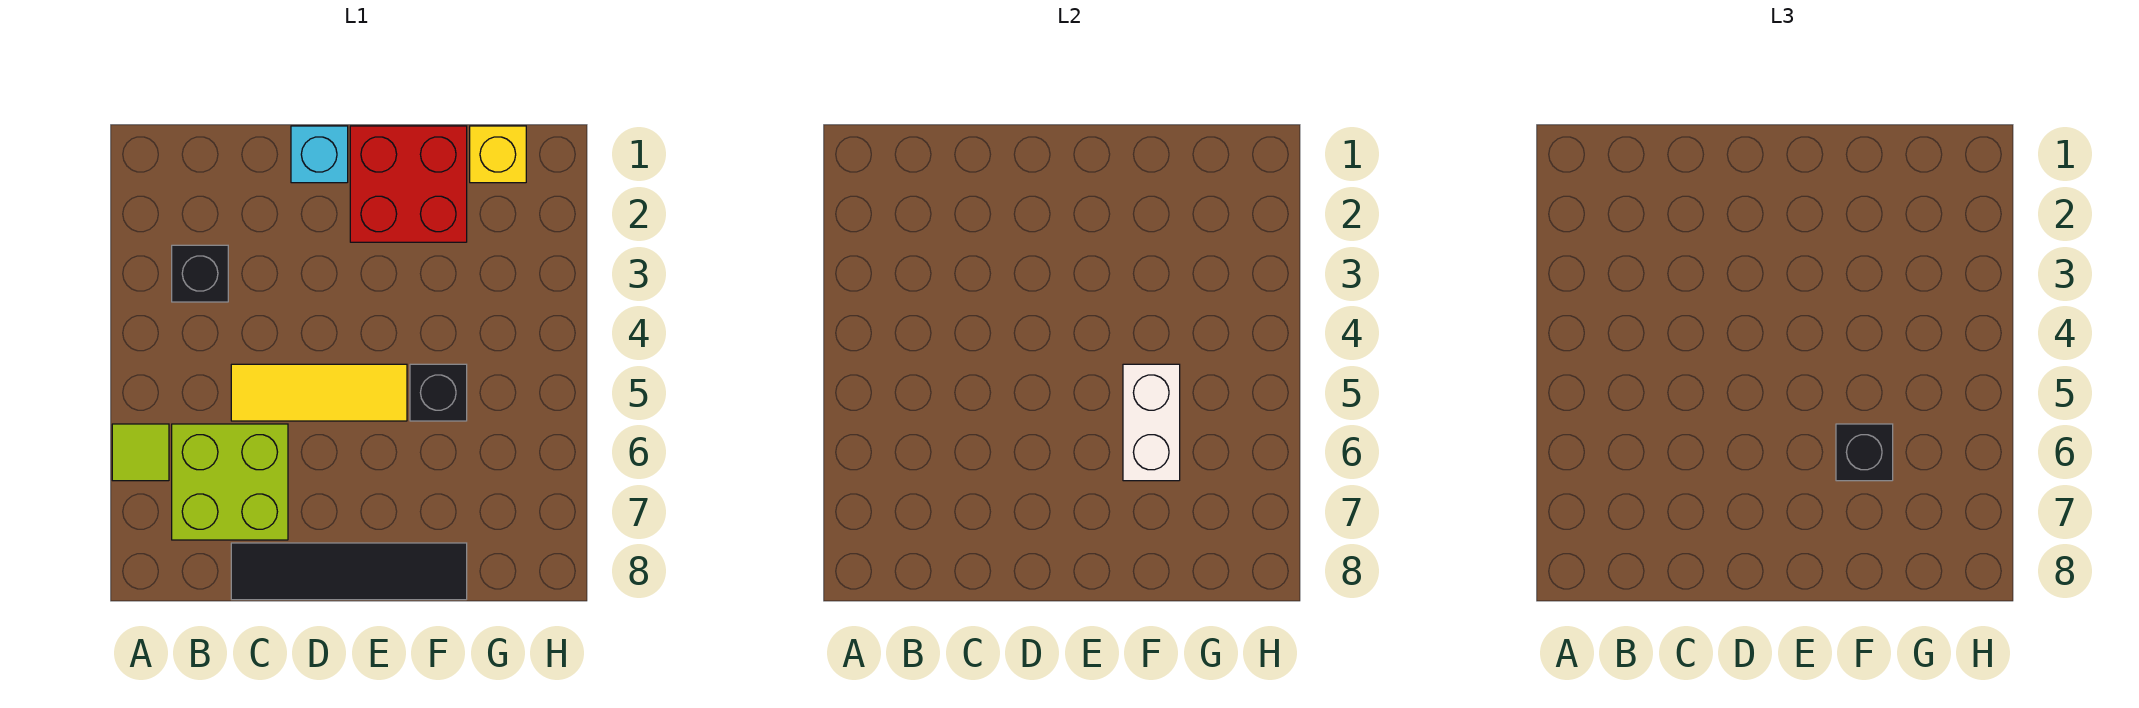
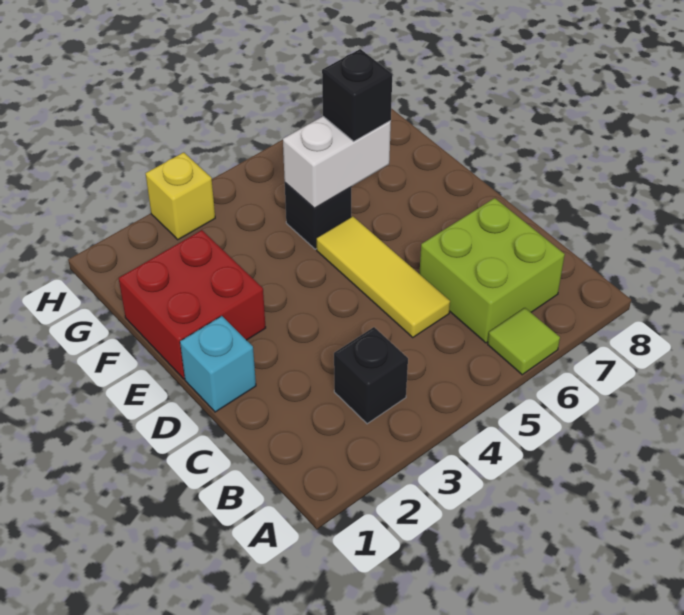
black tile C8:F8 level 1 -> none
yellow brick G1 level 1 -> yellow brick H3 level 1

